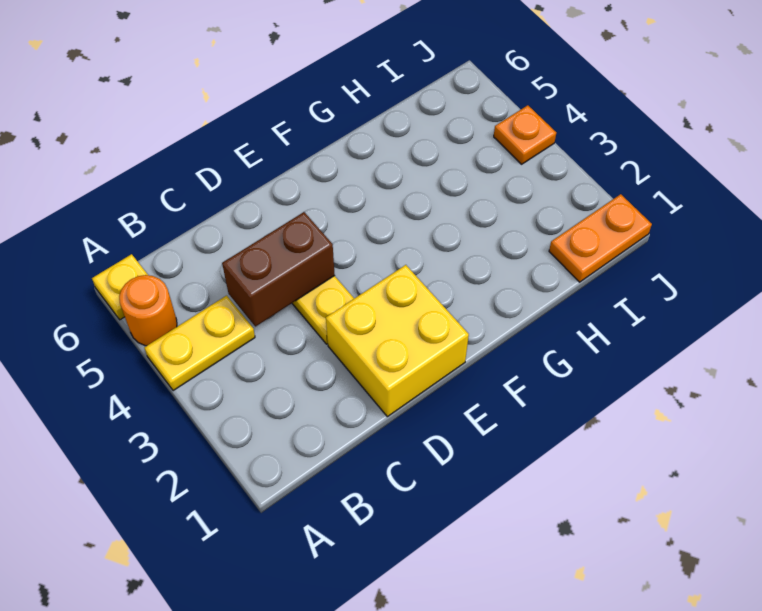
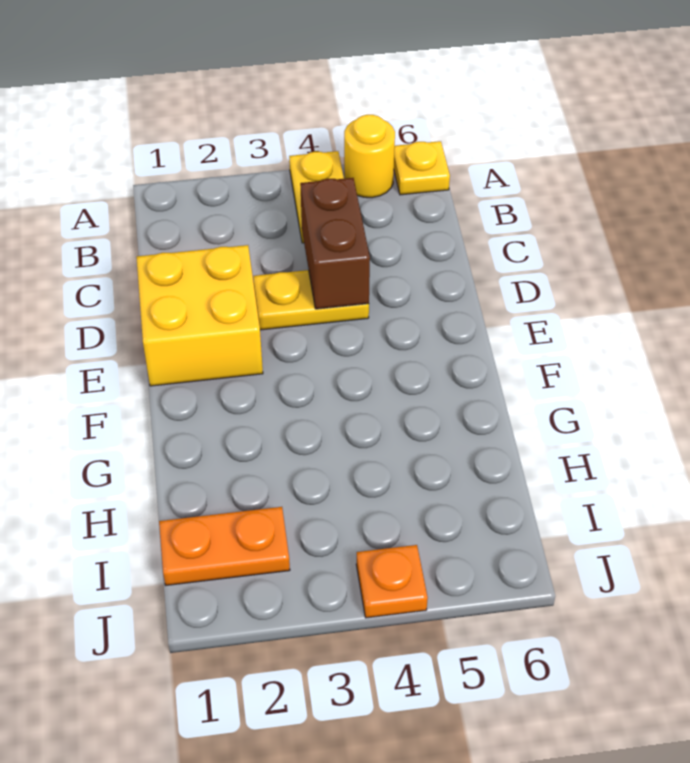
orange round brick A5 level 1 -> yellow round brick A5 level 1
orange plate I1:J1 level 1 -> orange plate I1:I2 level 1

